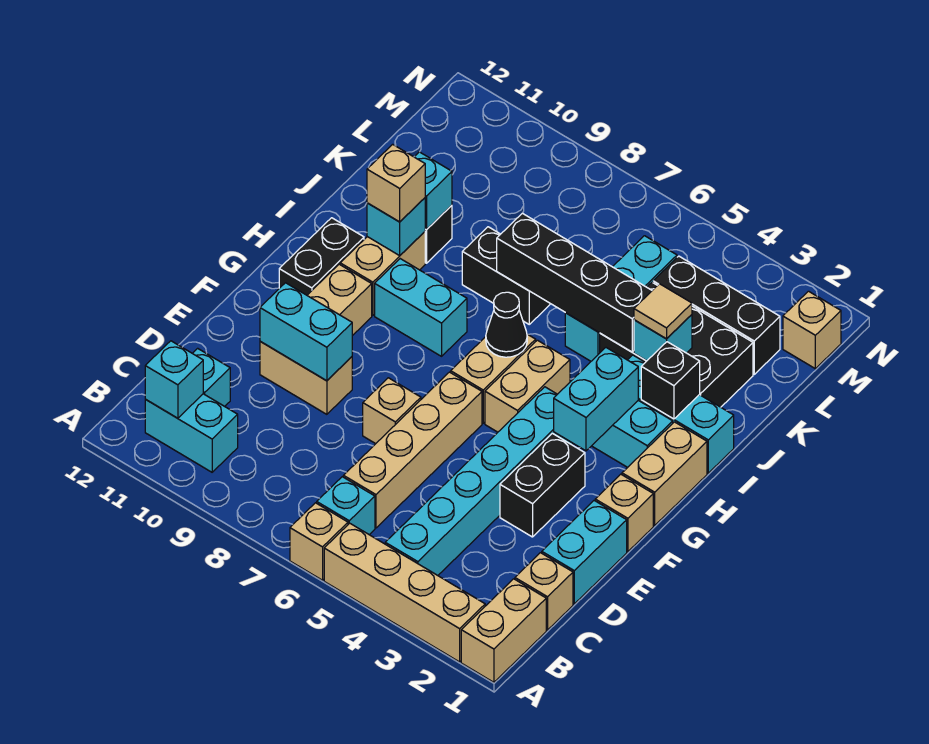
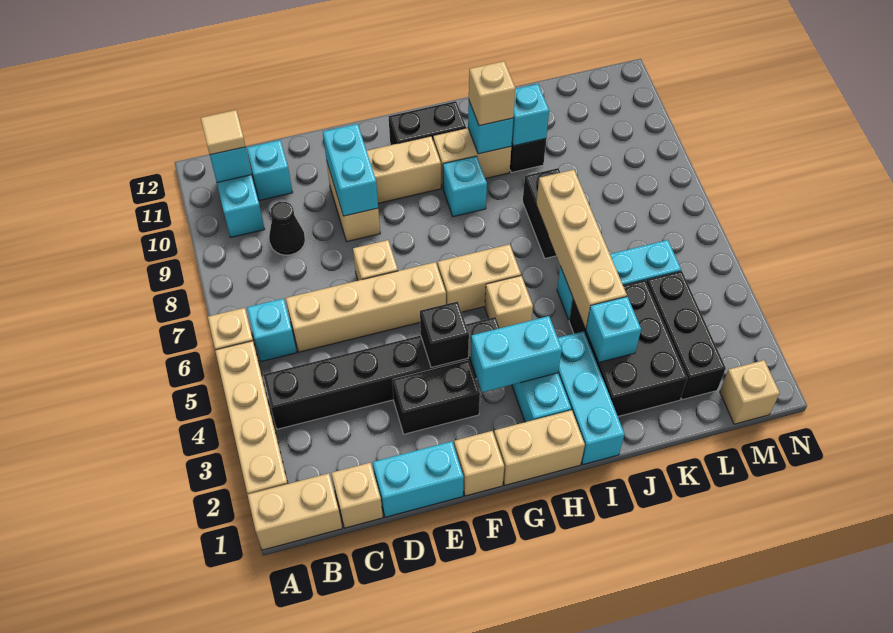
cyan brick B4:G4 level 1 -> black brick B4:G4 level 1
tan brick G5:H5 level 1 -> tan brick H5 level 1
black cone H6 level 2 -> black cone C9 level 1
cyan brick H8:H9 level 1 -> cyan brick H9 level 1
black brick I2 level 2 -> black brick F4 level 2
tan tile J3 level 3 -> tan tile B11 level 3
black brick J4:J7 level 2 -> tan brick J4:J7 level 2

